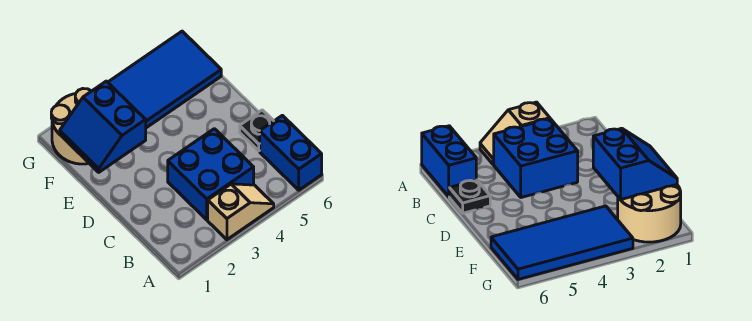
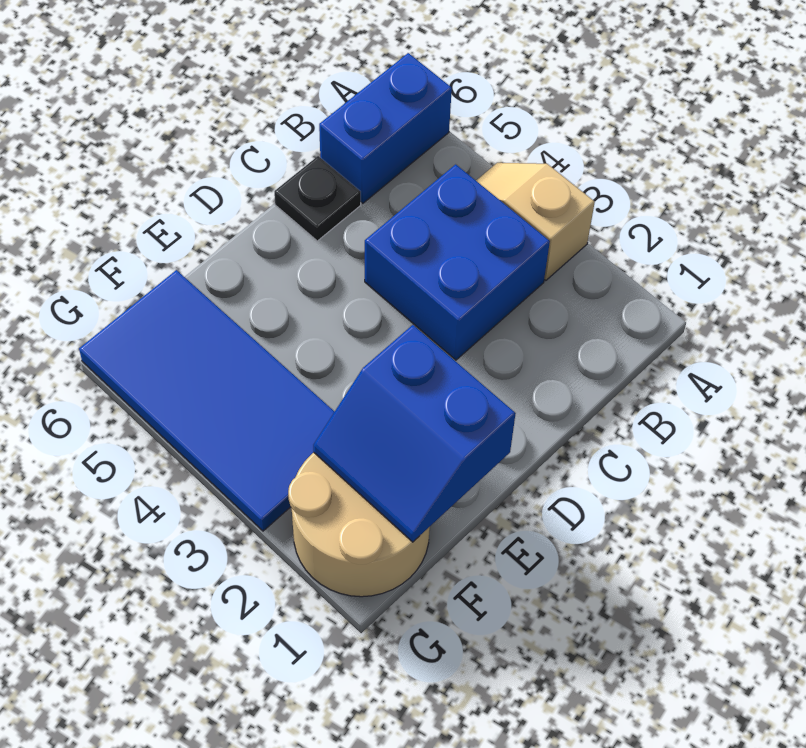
blue slope E1:F2 level 2 top 2 -> blue slope E1:F2 level 2 top E

